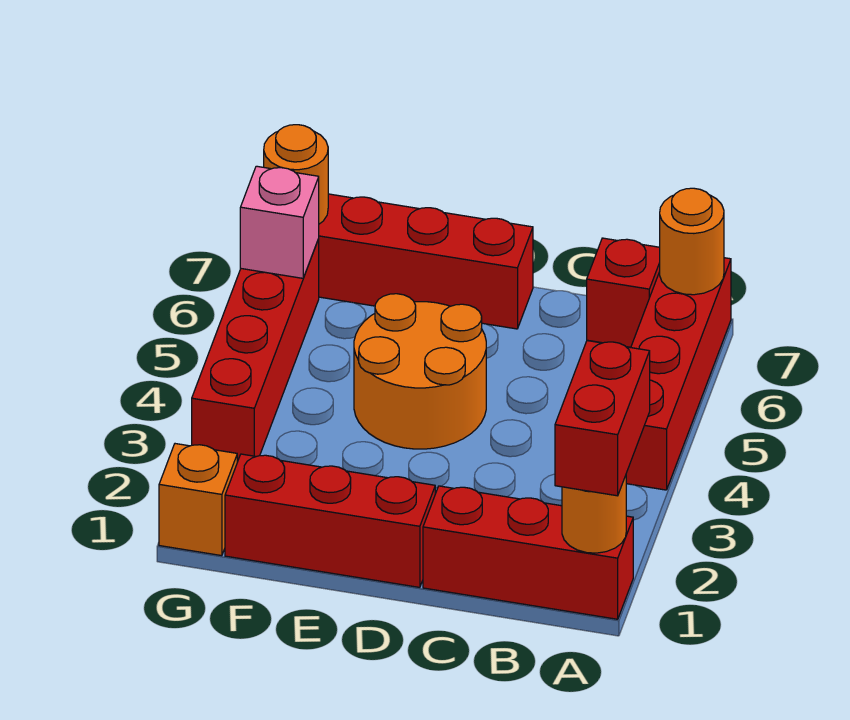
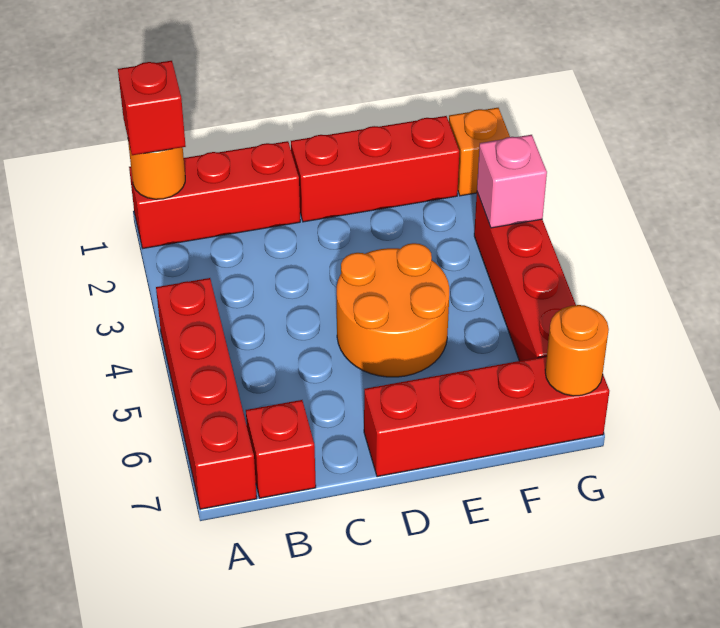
red brick A1:A2 level 3 -> red brick A1 level 3
orange round brick A7 level 2 -> none
pink brick G6 level 2 -> pink brick G3 level 2

